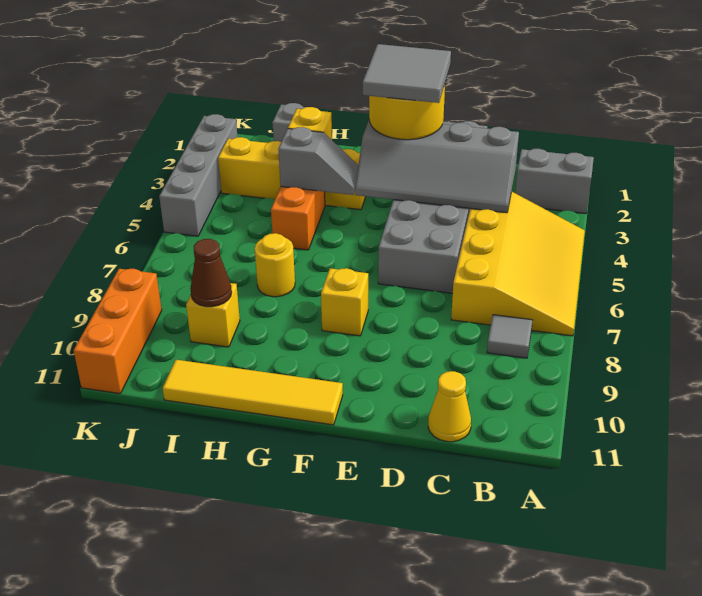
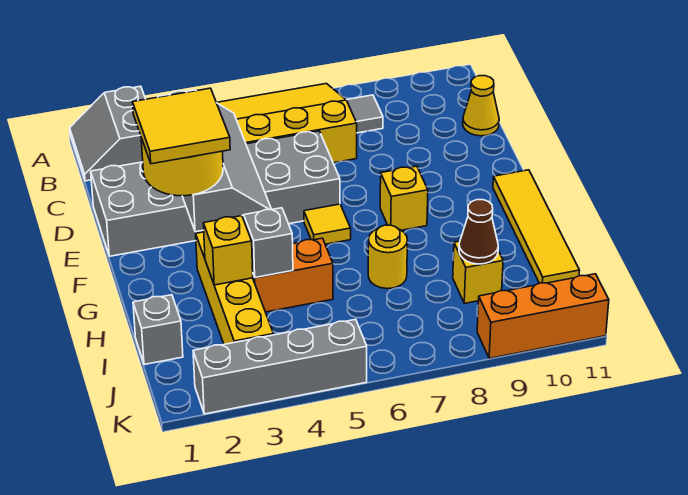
grey tile E2:F3 level 4 -> yellow tile E2:F3 level 4
none -> yellow tile F6 level 1

